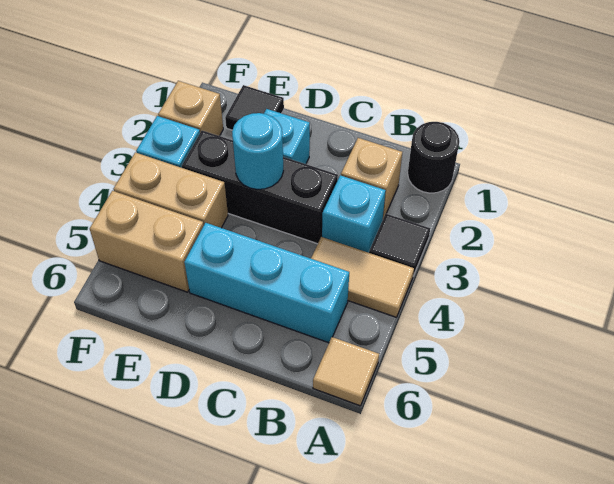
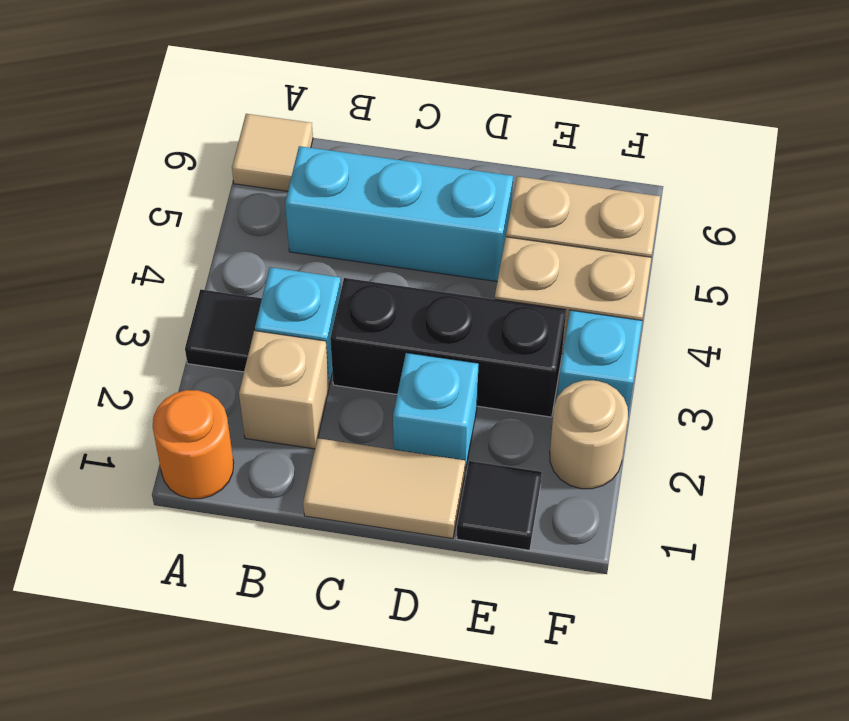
black round brick A1 level 1 -> orange round brick A1 level 1
tan tile A4:B4 level 1 -> tan tile C1:D1 level 1
cyan round brick D3 level 2 -> none
tan brick F2 level 1 -> tan round brick F2 level 1

